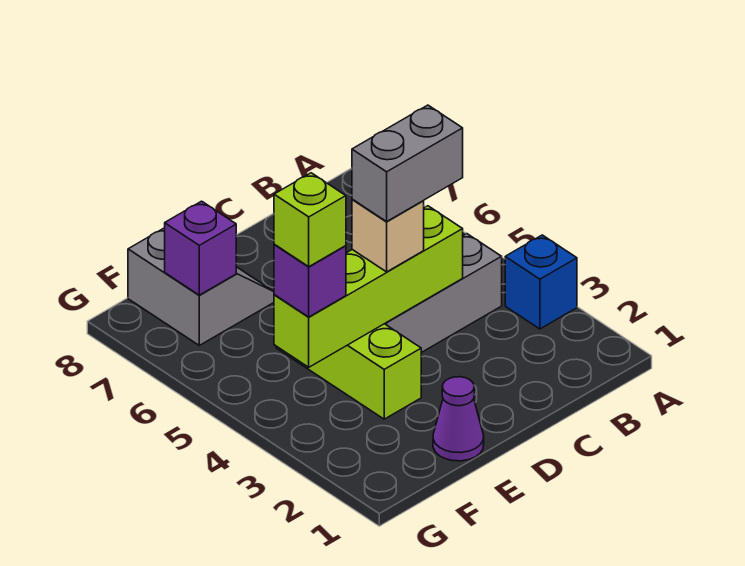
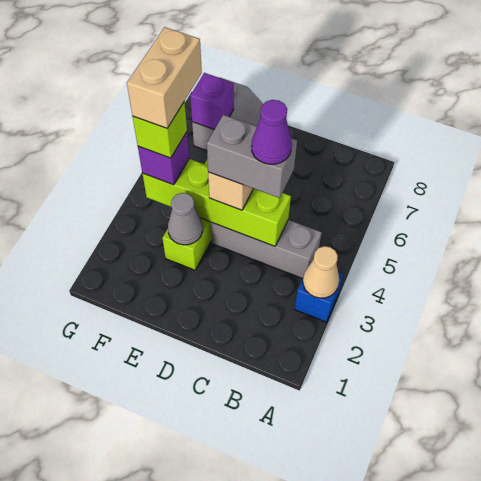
none -> tan cone A3 level 2
purple cone E1 level 1 -> purple cone C4 level 5
none -> grey cone E3 level 2
none -> tan brick F4:F5 level 5

